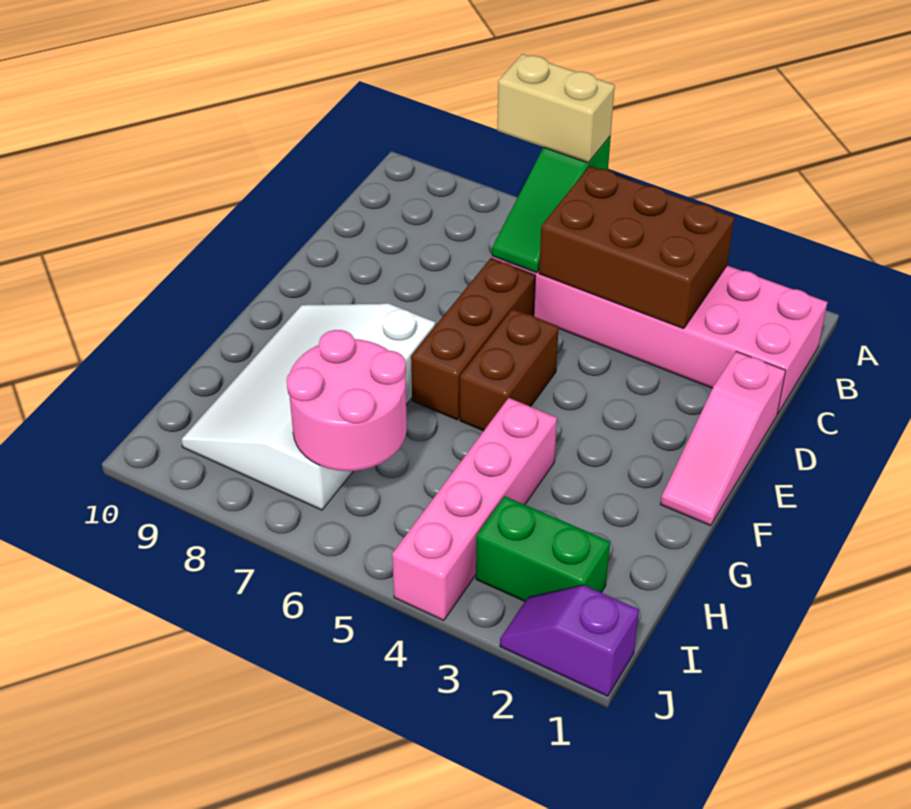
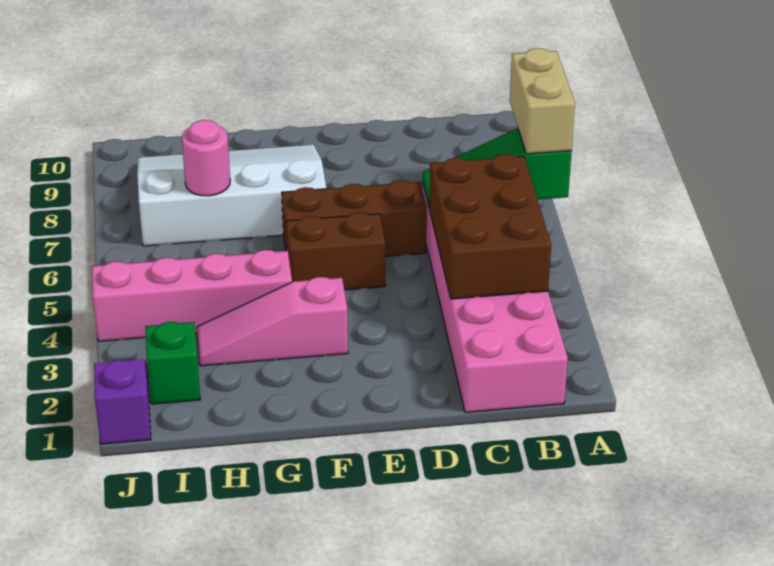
pink slope D1:F1 level 1 top D -> pink slope F3:H3 level 1 top F
pink round brick H6:I7 level 2 -> pink round brick H7 level 2
green brick I2:I3 level 1 -> green brick I2 level 1

